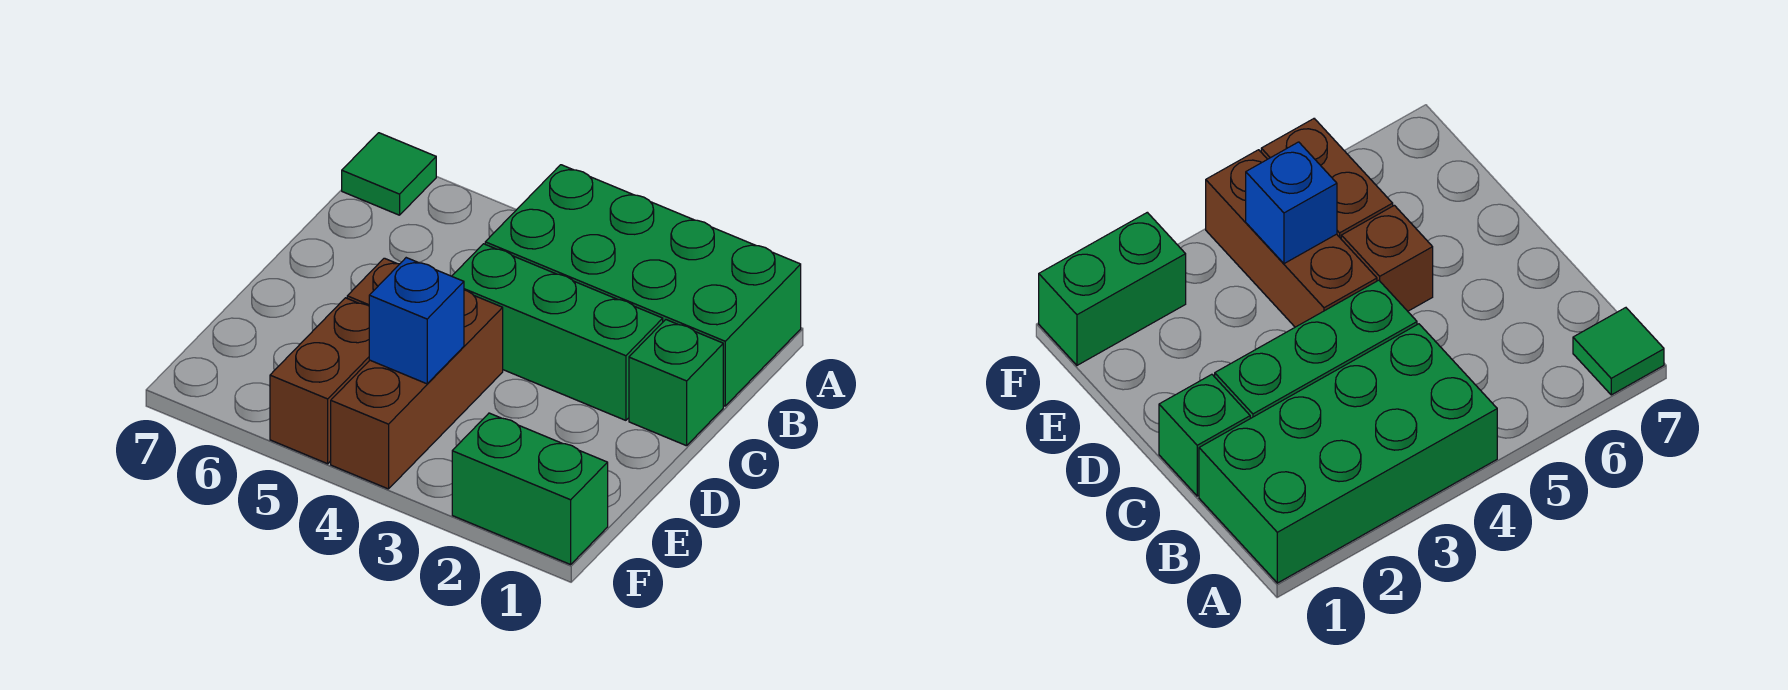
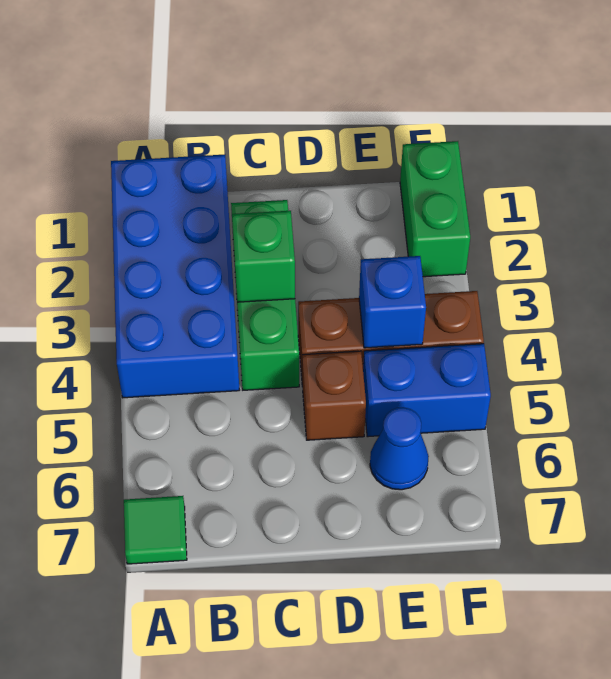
green brick A1:B4 level 1 -> blue brick A1:B4 level 1
green brick C1 level 1 -> green brick C3 level 2
brown brick E5:F5 level 1 -> blue brick E5:F5 level 1
none -> blue cone E6 level 1

